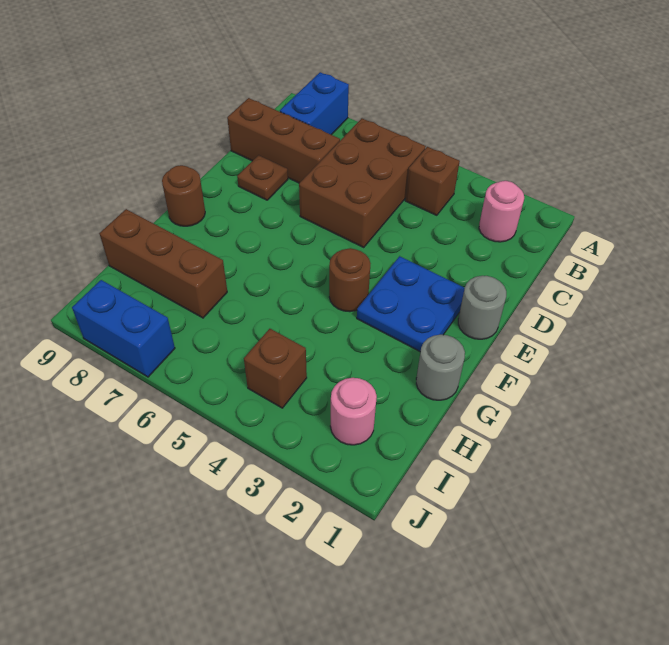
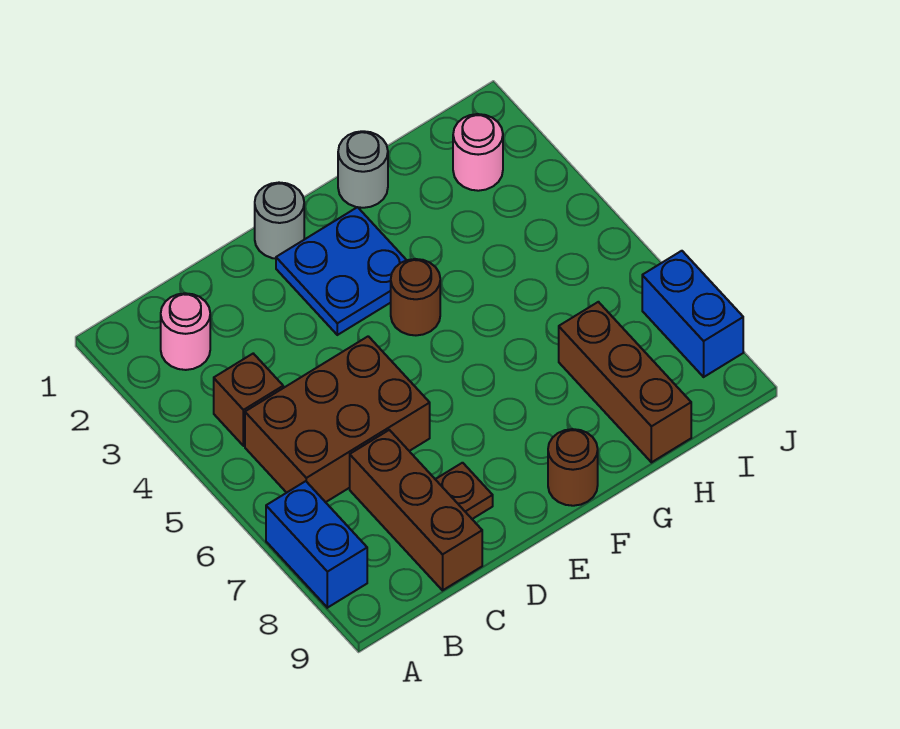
blue brick A8:B8 level 1 -> blue brick A7:A8 level 1
brown brick I4 level 1 -> none

